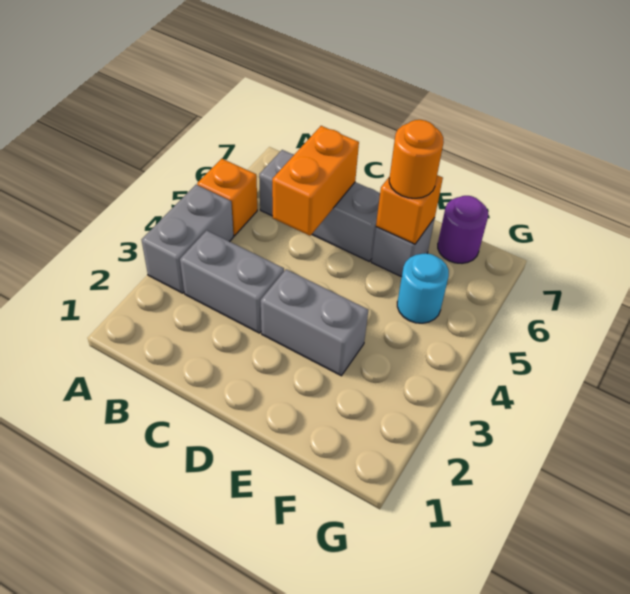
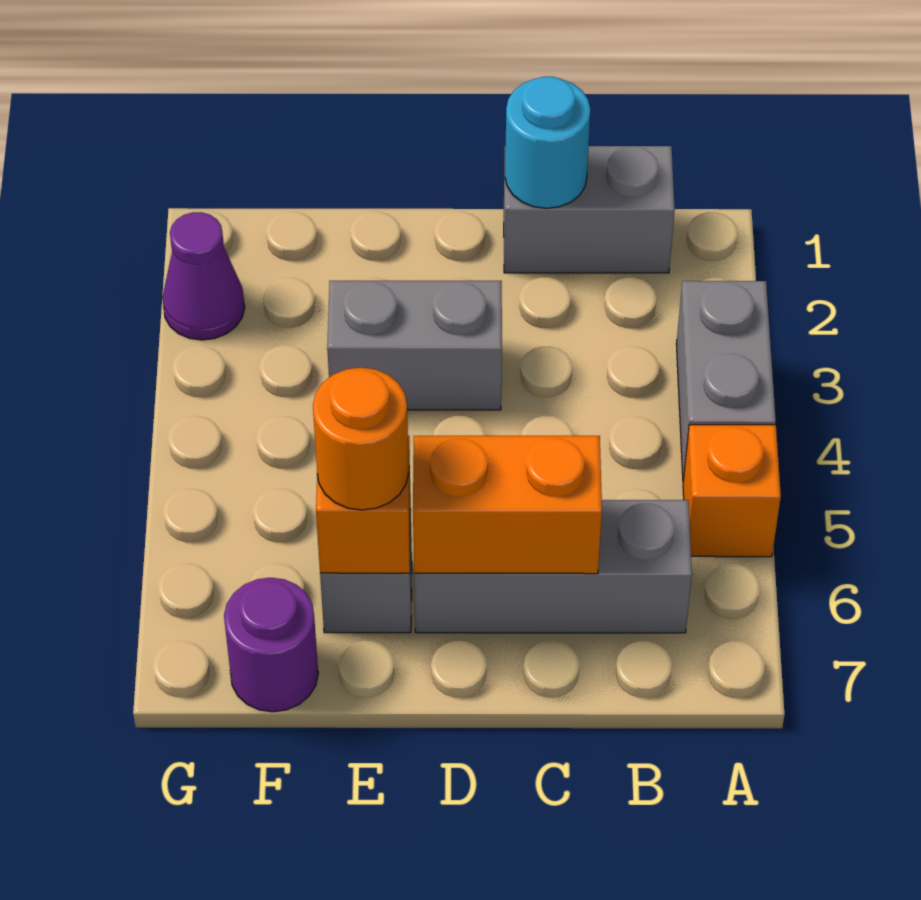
grey brick B3:C3 level 1 -> grey brick B1:C1 level 1
orange brick C5:C6 level 2 -> orange brick C6:D6 level 2
cyan round brick F5 level 1 -> cyan round brick C1 level 2
none -> purple cone G2 level 1

